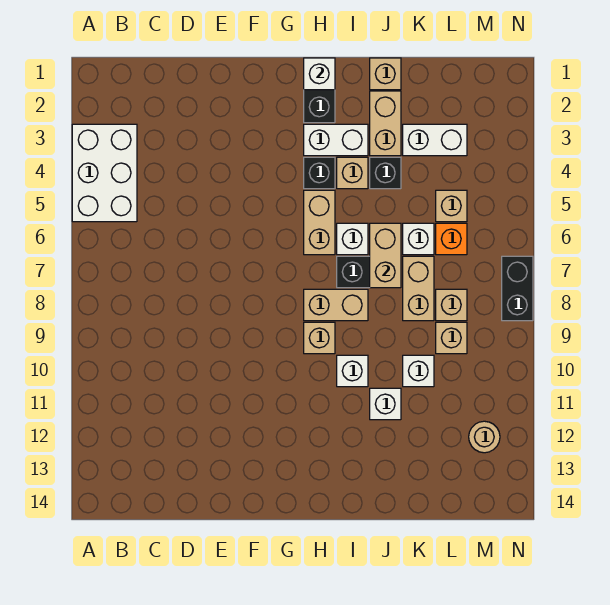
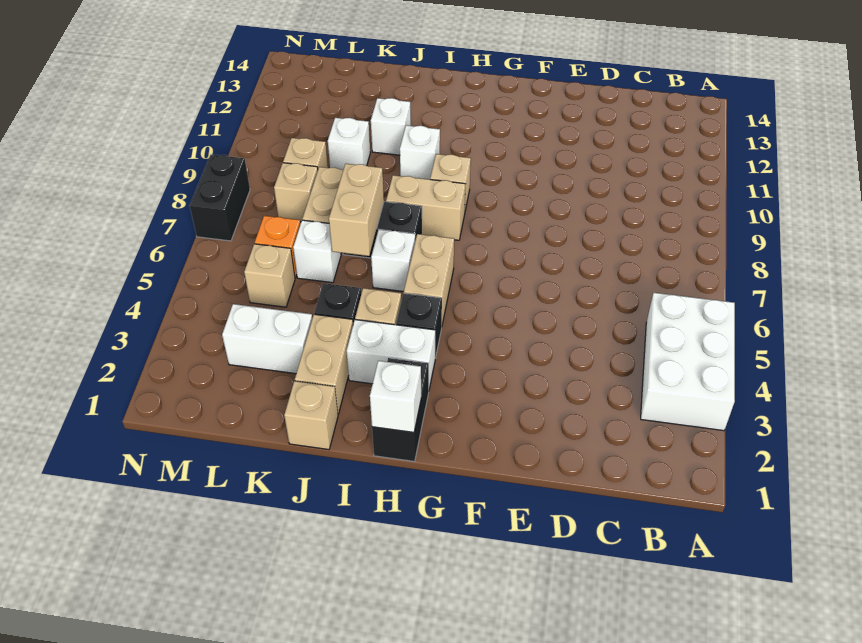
tan round brick M12 level 1 -> none

